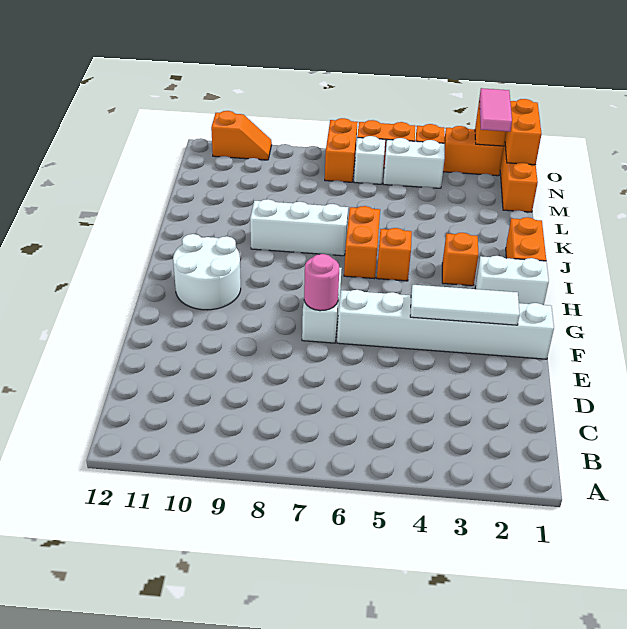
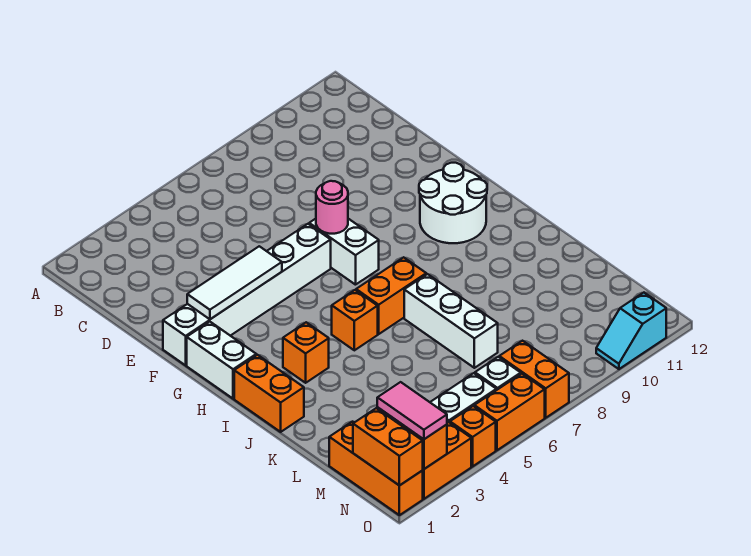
white brick H1:H2 level 1 -> white brick G1:H1 level 1
orange brick I6:J6 level 1 -> orange brick I6:I7 level 1
white brick J7:J9 level 1 -> white brick J7:L7 level 1
orange slope O10:O11 level 1 top 11 -> cyan slope O10:O11 level 1 top 11

